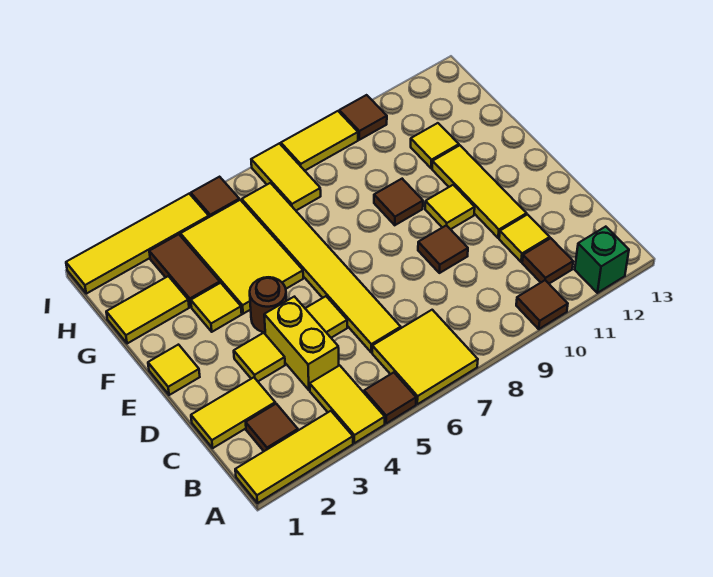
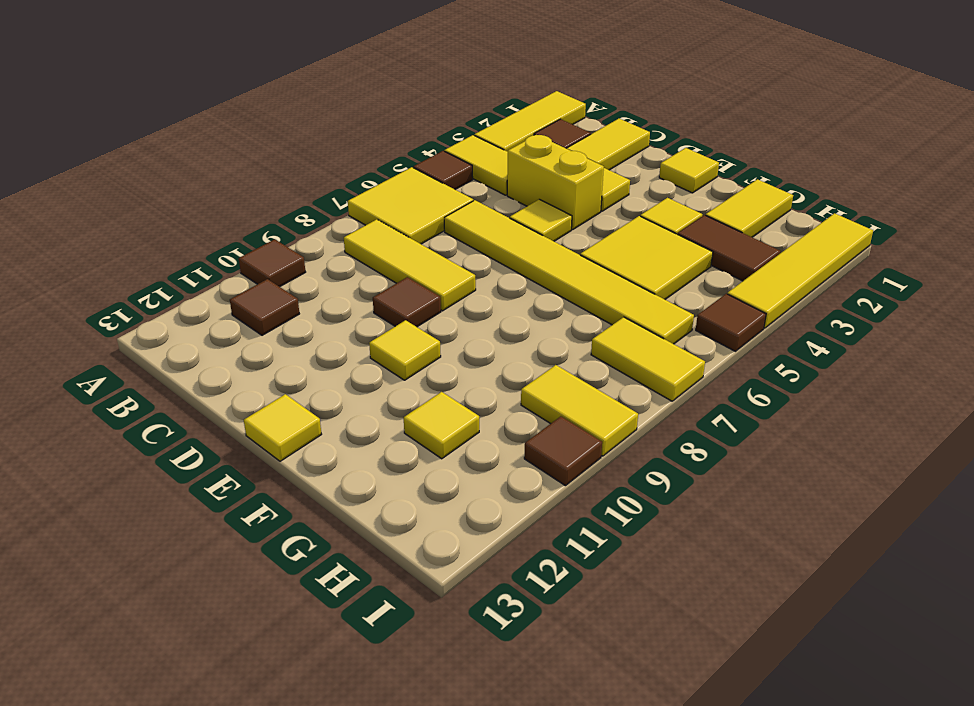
green brick A12 level 1 -> none
yellow tile C11 level 1 -> yellow tile E13 level 1
yellow tile D11:F11 level 1 -> yellow tile B8:D8 level 1
brown round brick E4 level 1 -> none
yellow tile F4:H5 level 1 -> yellow tile F4:G5 level 1
brown tile F9 level 1 -> none
yellow tile I8:I9 level 1 -> yellow tile H9:I9 level 1

